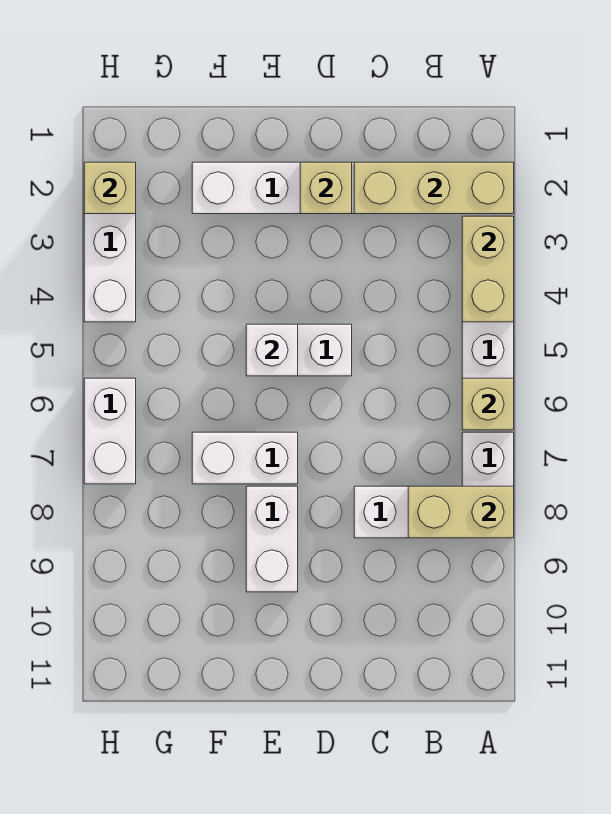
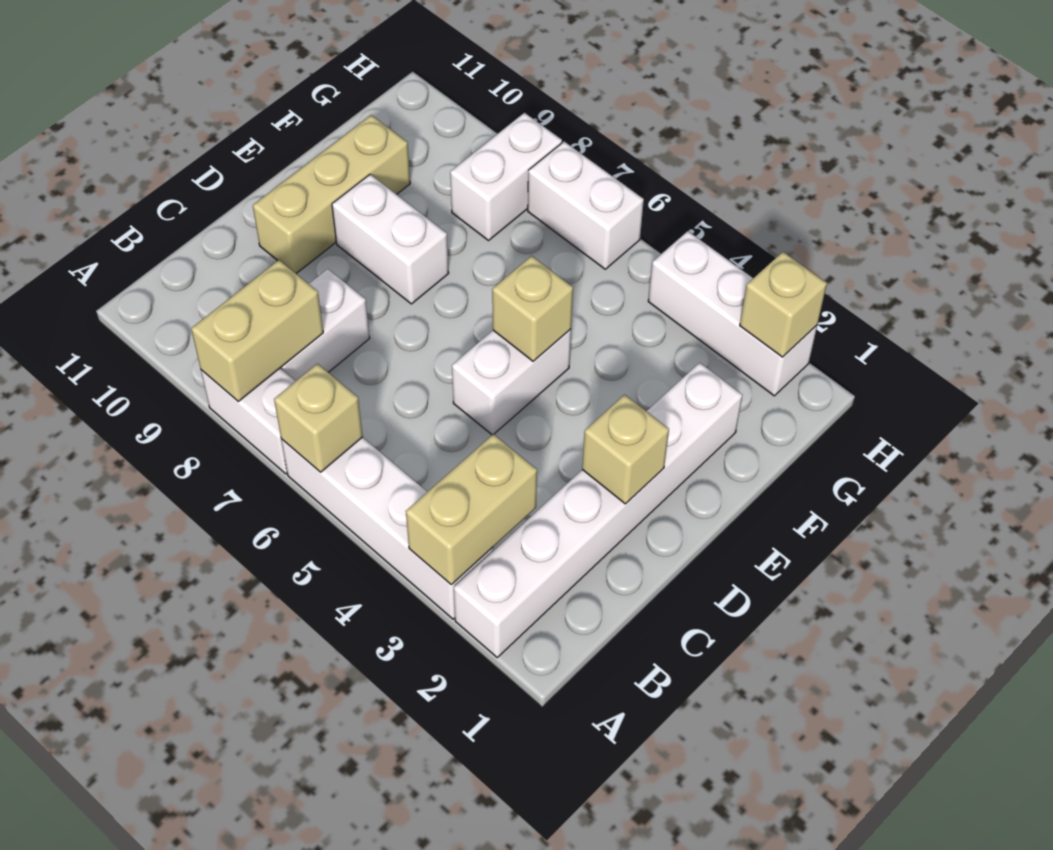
tan brick A2:C2 level 2 -> tan brick D10:F10 level 1
tan brick A3:A4 level 2 -> tan brick A3:B3 level 2
white brick E5 level 2 -> tan brick E5 level 2
white brick E7:F7 level 1 -> white brick G8:H8 level 1

